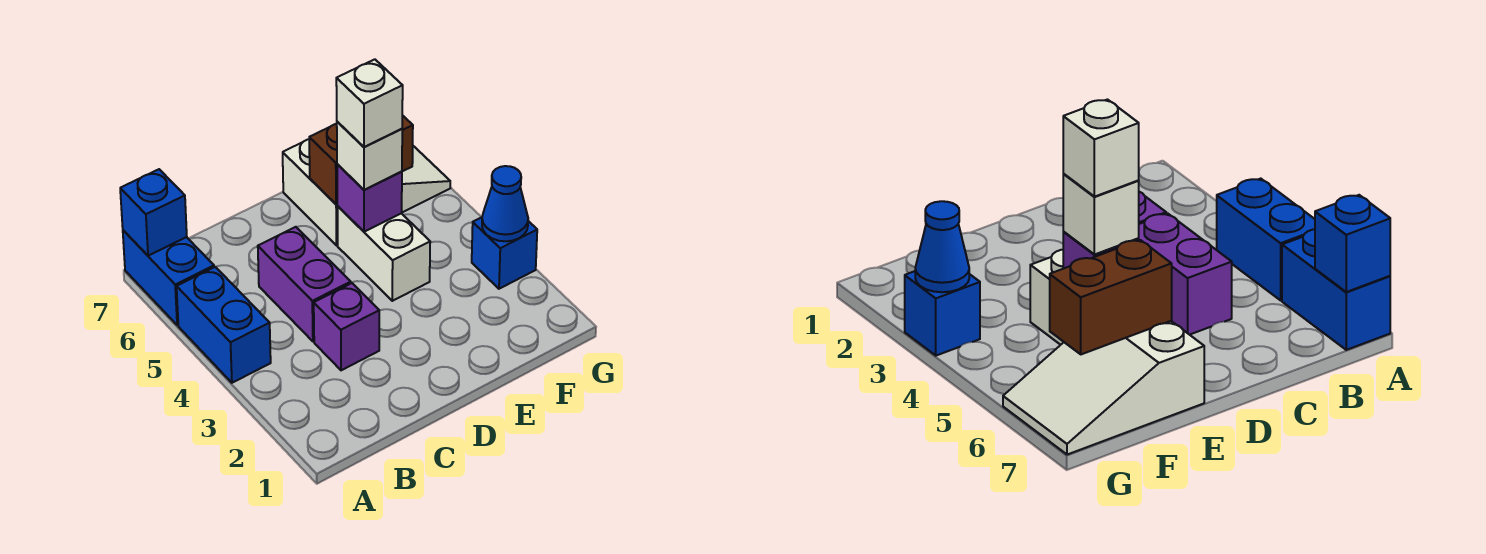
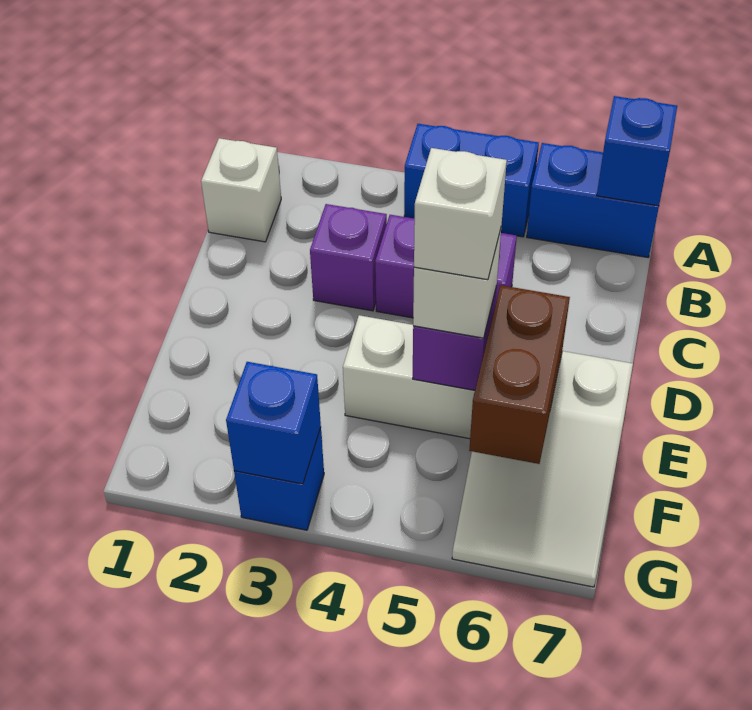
none -> white brick B1 level 1
blue cone G3 level 2 -> blue brick G3 level 2

